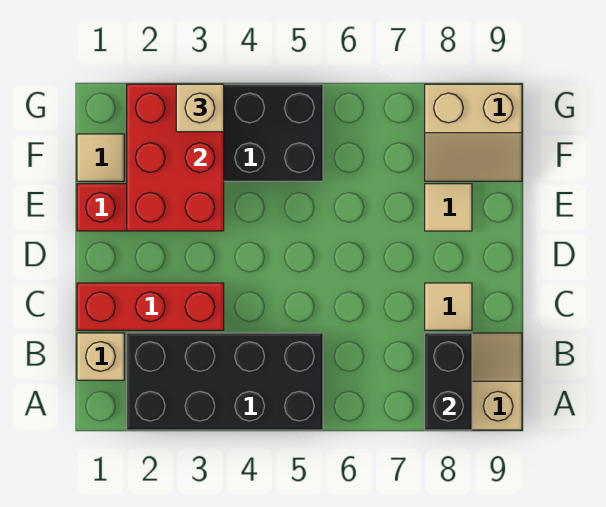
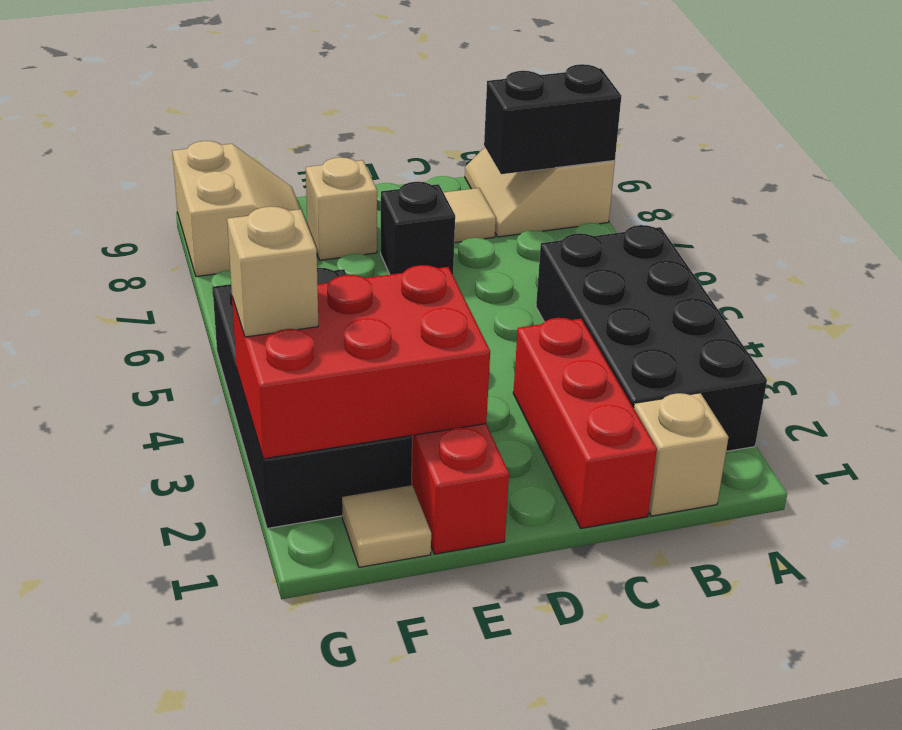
none -> black brick D7 level 1
tan tile E8 level 1 -> tan brick E8 level 1

